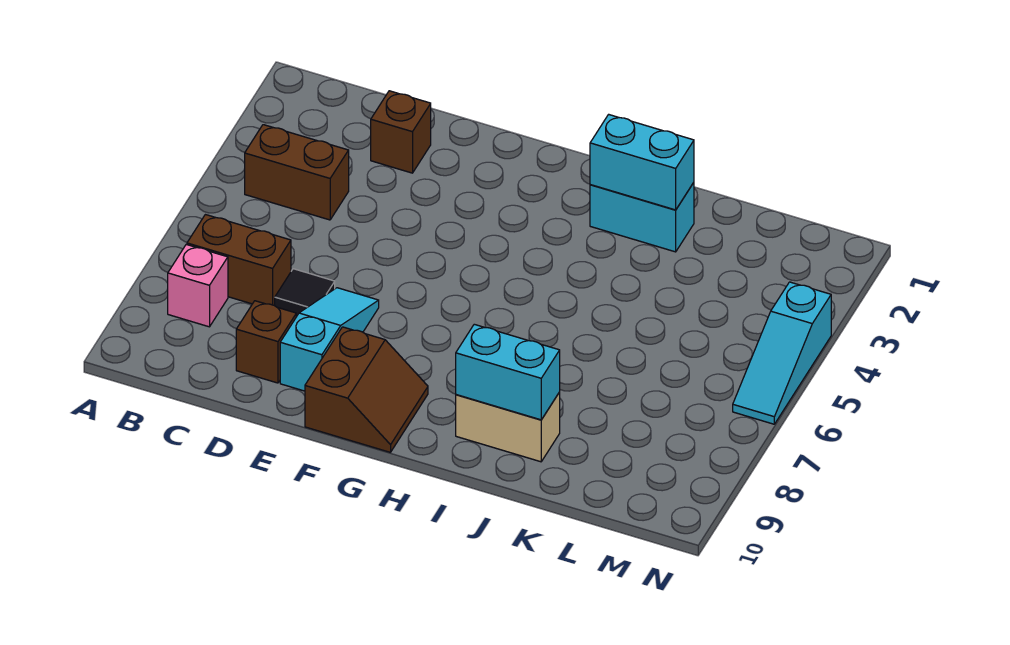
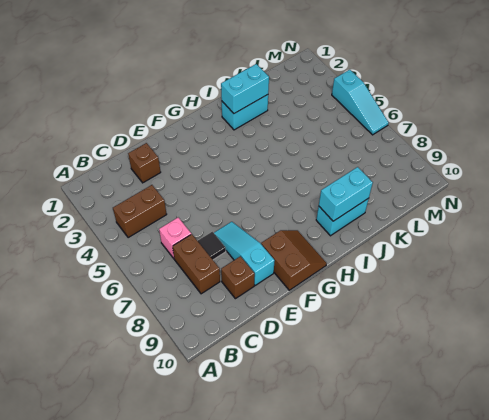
brown brick B7:C7 level 1 -> brown brick C7:C8 level 1
pink brick B8 level 1 -> pink brick C6 level 1
tan brick I9:J9 level 1 -> cyan brick I9:J9 level 1

